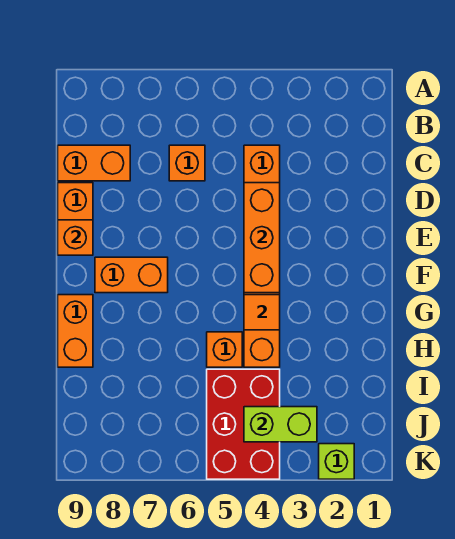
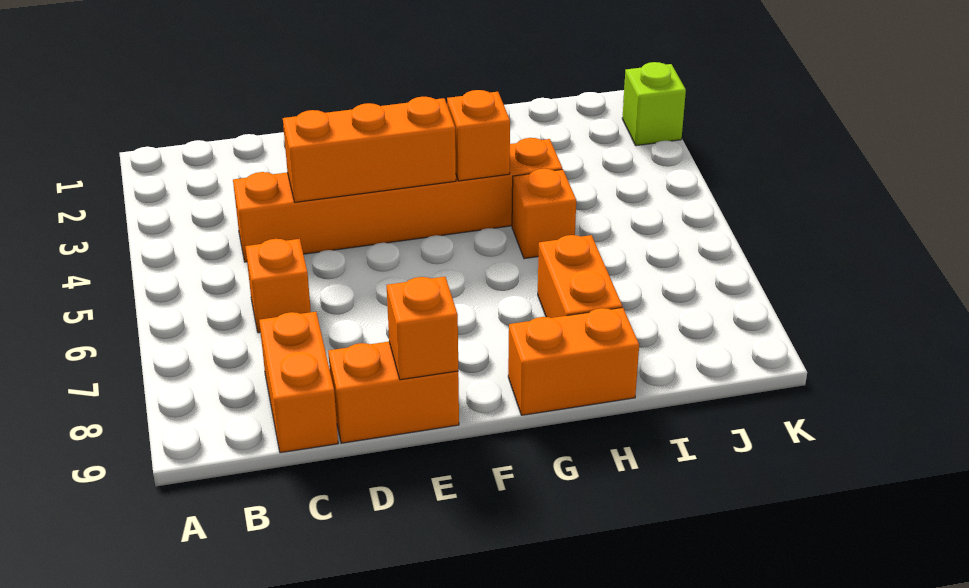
orange brick F7:F8 level 1 -> orange brick H7:H8 level 1
orange tile G4 level 2 -> orange brick G4 level 2
red brick I4:K5 level 1 -> none
lime brick J3:J4 level 2 -> none

